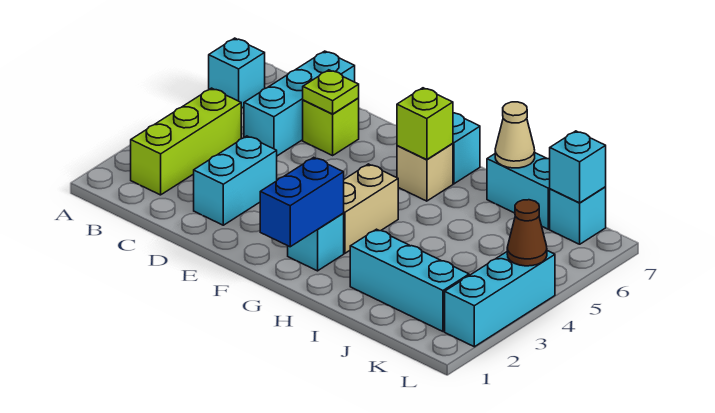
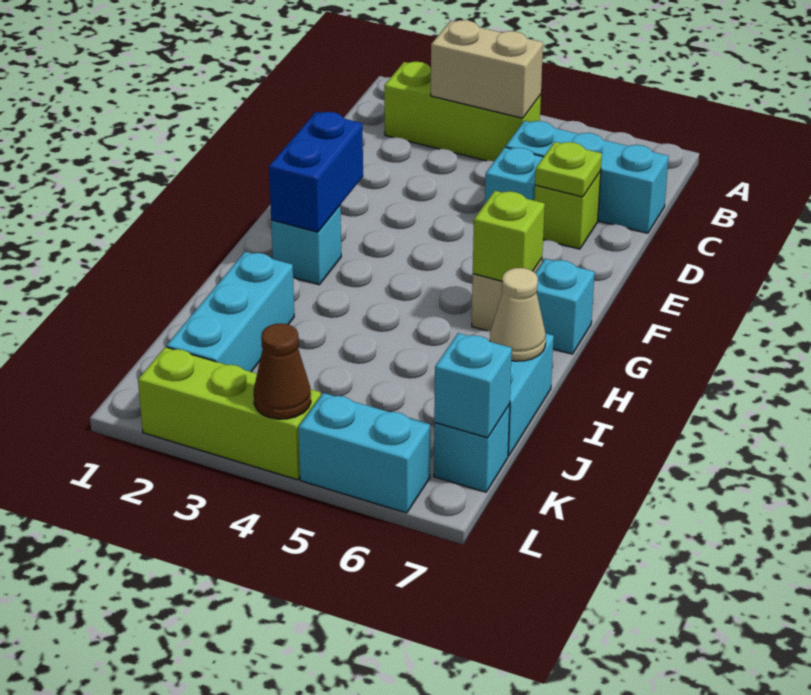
cyan brick A6 level 1 -> cyan brick D5 level 1
cyan brick D2:D3 level 1 -> cyan brick L5:L6 level 1
blue brick G1:G2 level 2 -> blue brick F2:G2 level 2
tan brick G3:G4 level 1 -> tan brick B3:B4 level 2
cyan brick L2:L4 level 1 -> lime brick L2:L4 level 1

